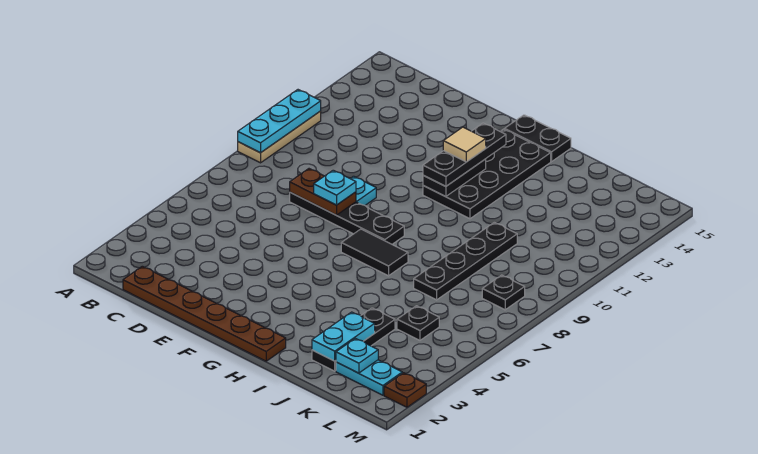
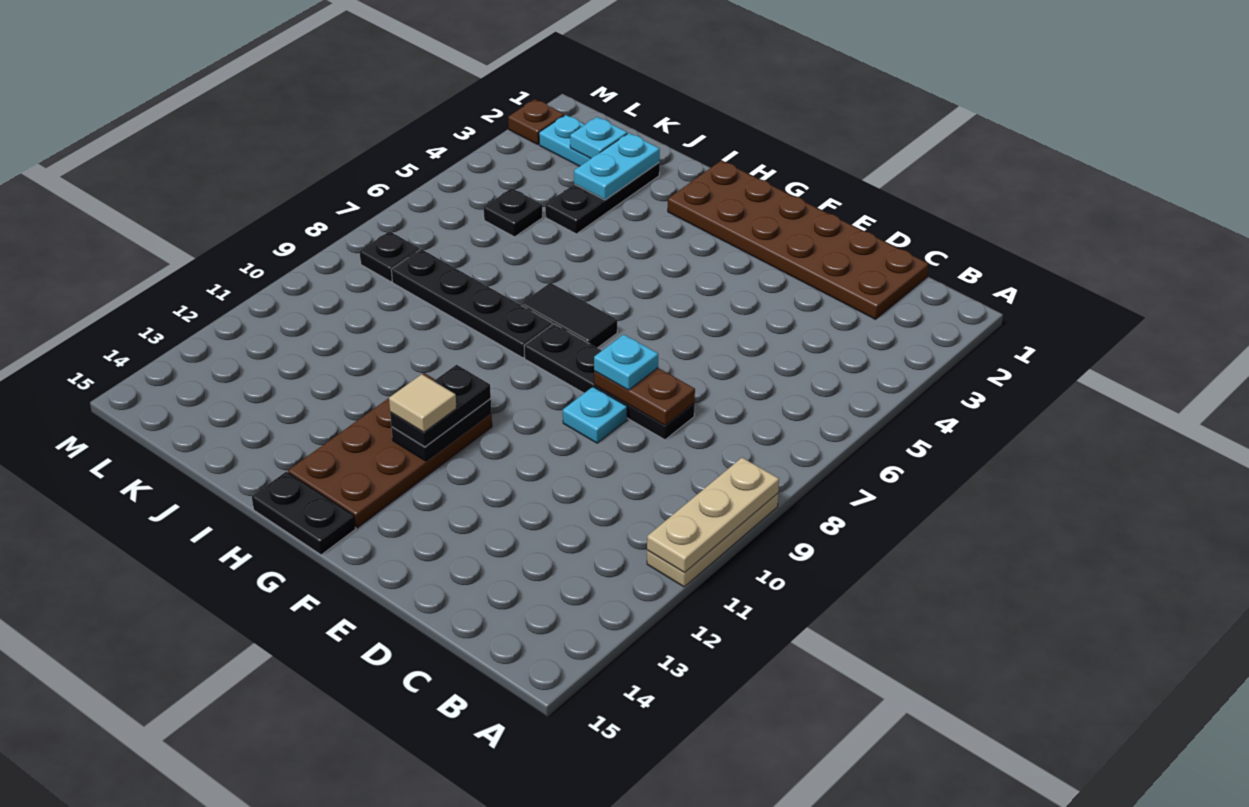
cyan plate A9:A11 level 2 -> tan plate A9:A11 level 2
brown plate C1:H1 level 1 -> brown plate C1:H2 level 1
black plate G11:H14 level 1 -> brown plate G11:H14 level 1
black plate G11:G13 level 3 -> black plate G11:G12 level 3
black plate J7:J10 level 1 -> black plate H8:K8 level 1

